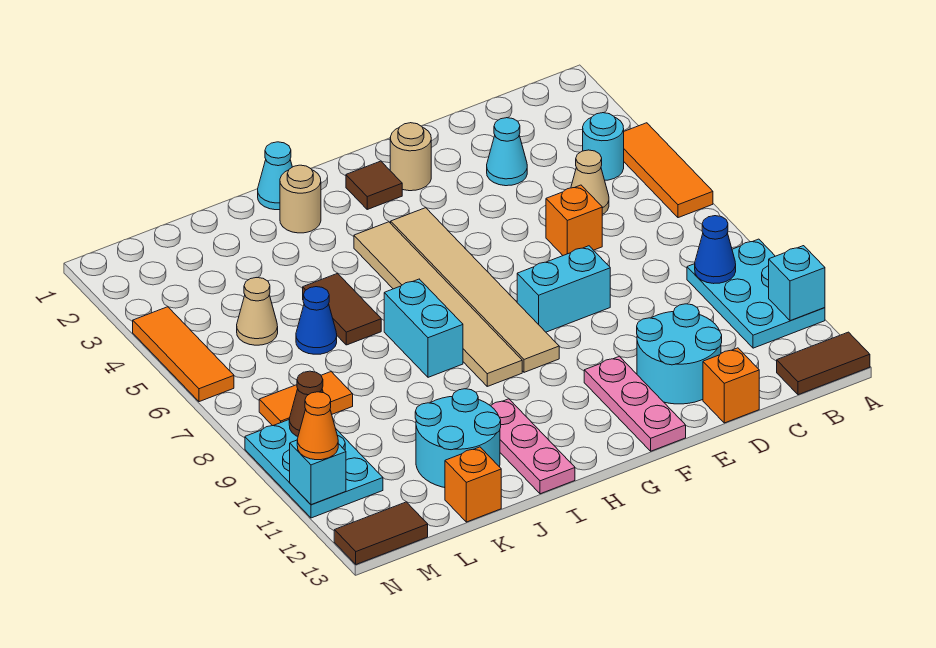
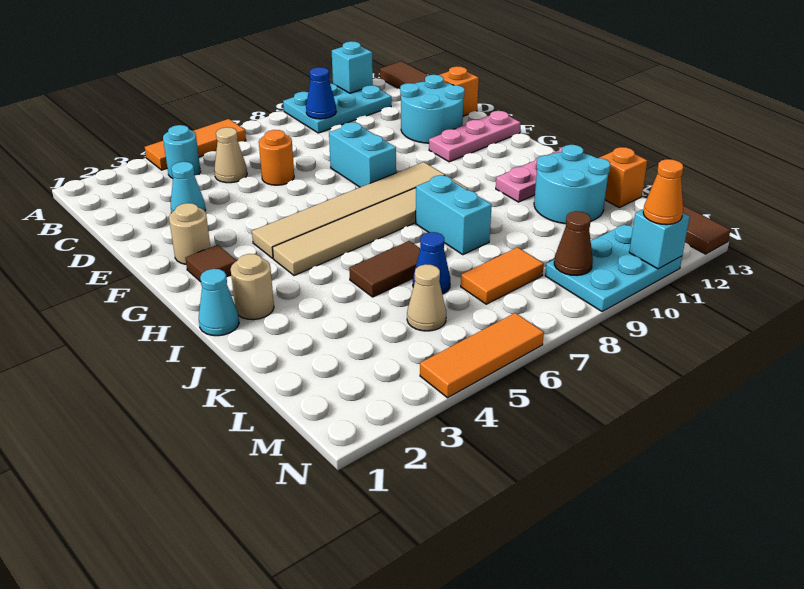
orange brick D6 level 1 -> orange round brick D6 level 1
cyan brick I7:I8 level 1 -> cyan brick I8:J8 level 1
orange tile L8:M8 level 1 -> orange tile L7:L8 level 1

